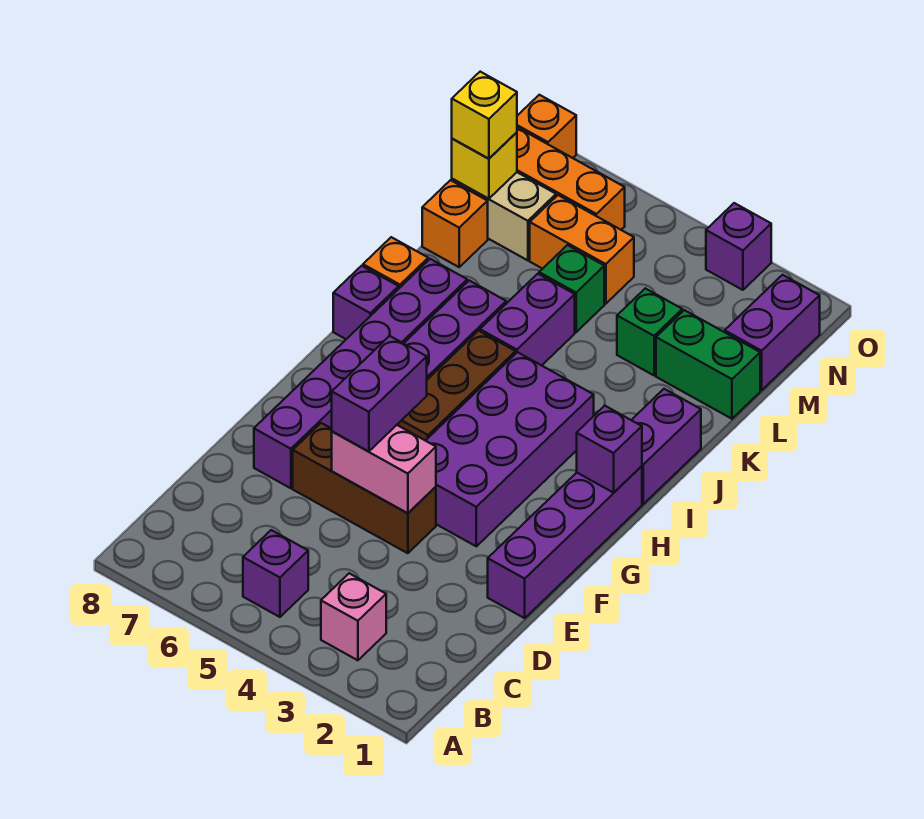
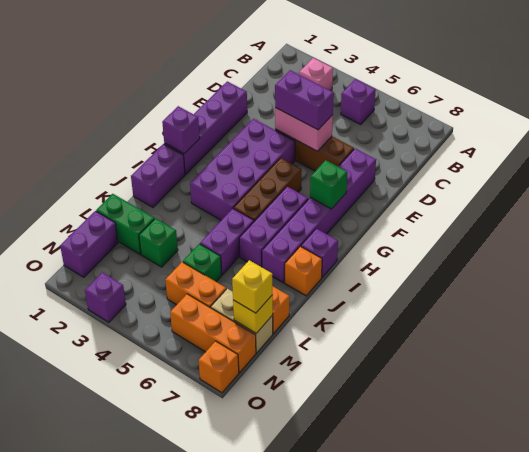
purple brick E5:F5 level 3 -> purple brick E4:E5 level 3
none -> green brick G7 level 2

